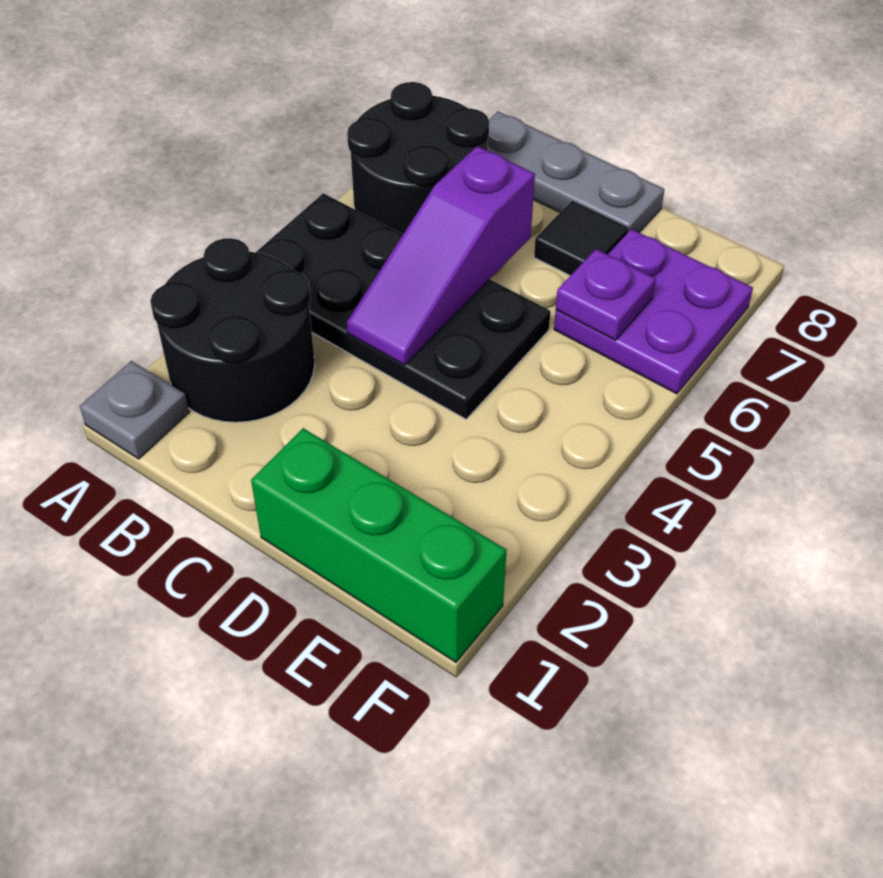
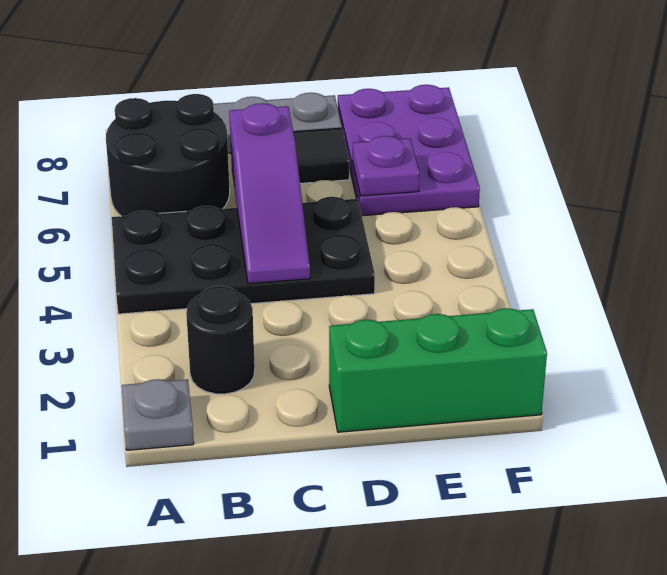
black round brick A2:B3 level 1 -> black round brick B2 level 1
purple plate E6:F7 level 1 -> purple plate E6:F8 level 1

